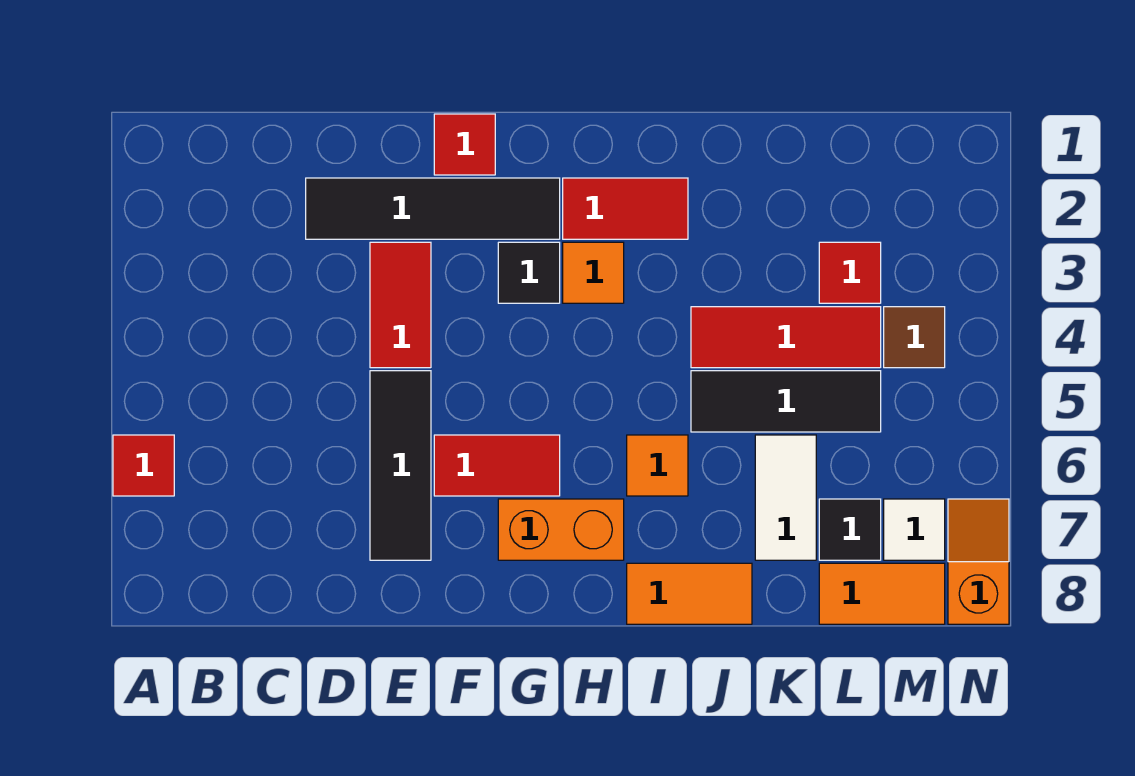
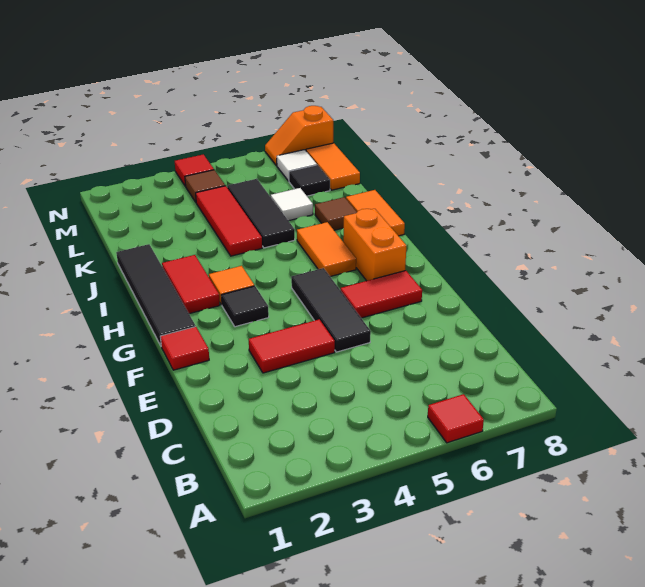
black tile D2:G2 level 1 -> black tile G1:J1 level 1
black tile E5:E7 level 1 -> black tile E5:G5 level 1
red tile F6:G6 level 1 -> red tile F6:F7 level 1
orange tile I6 level 1 -> orange tile H6:I6 level 1
none -> brown tile J7 level 1
white tile K6:K7 level 1 -> white tile K6 level 1
red tile L3 level 1 -> red tile N4 level 1

